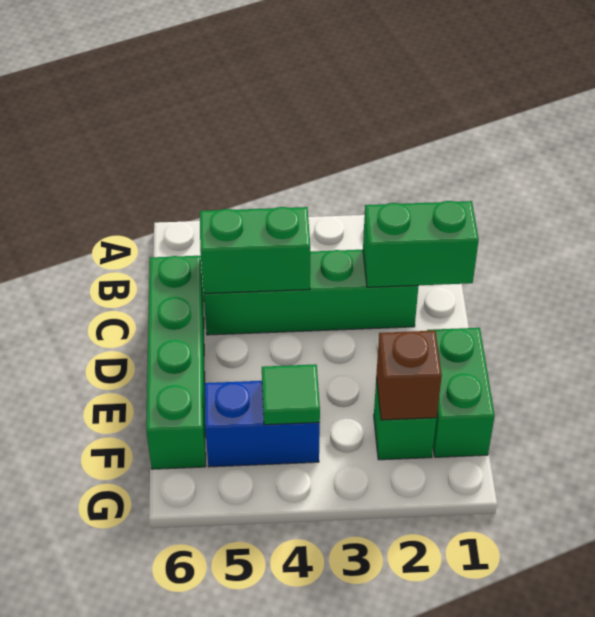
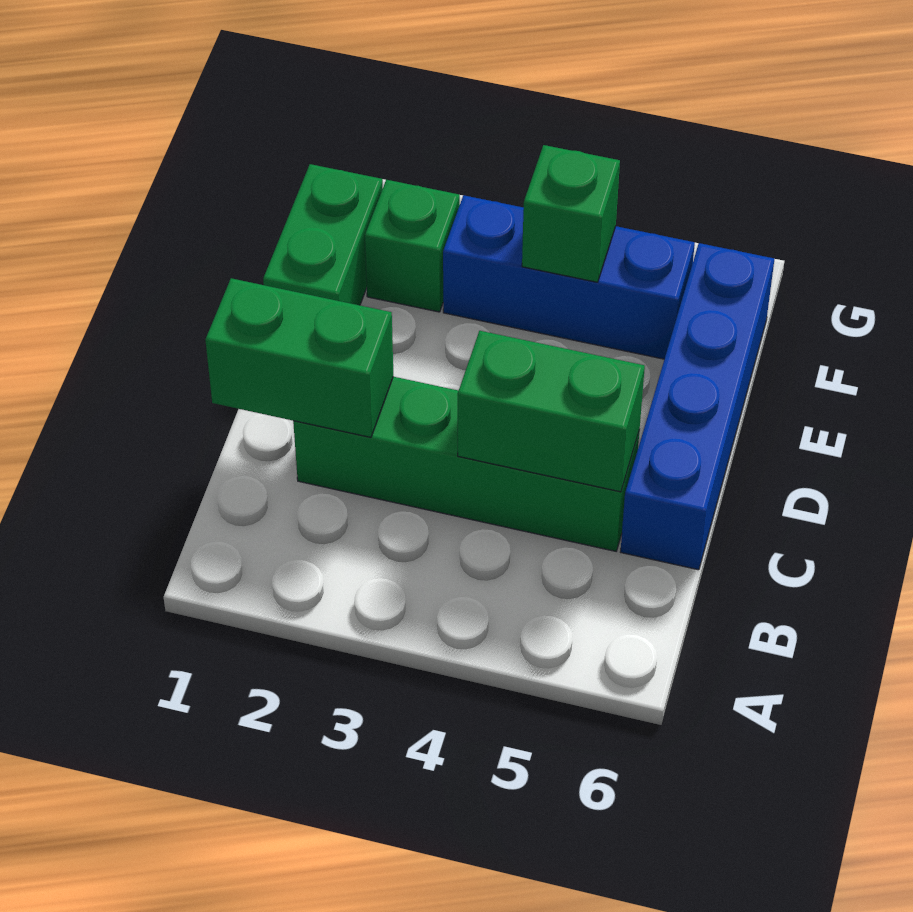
green brick C6:F6 level 1 -> blue brick C6:F6 level 1
brown brick F2 level 2 -> none
blue brick F4:F5 level 1 -> blue brick F3:F5 level 1
green tile F4 level 2 -> green brick F4 level 2

